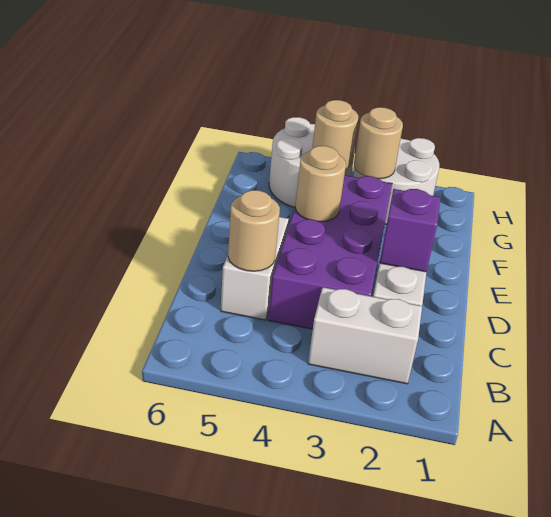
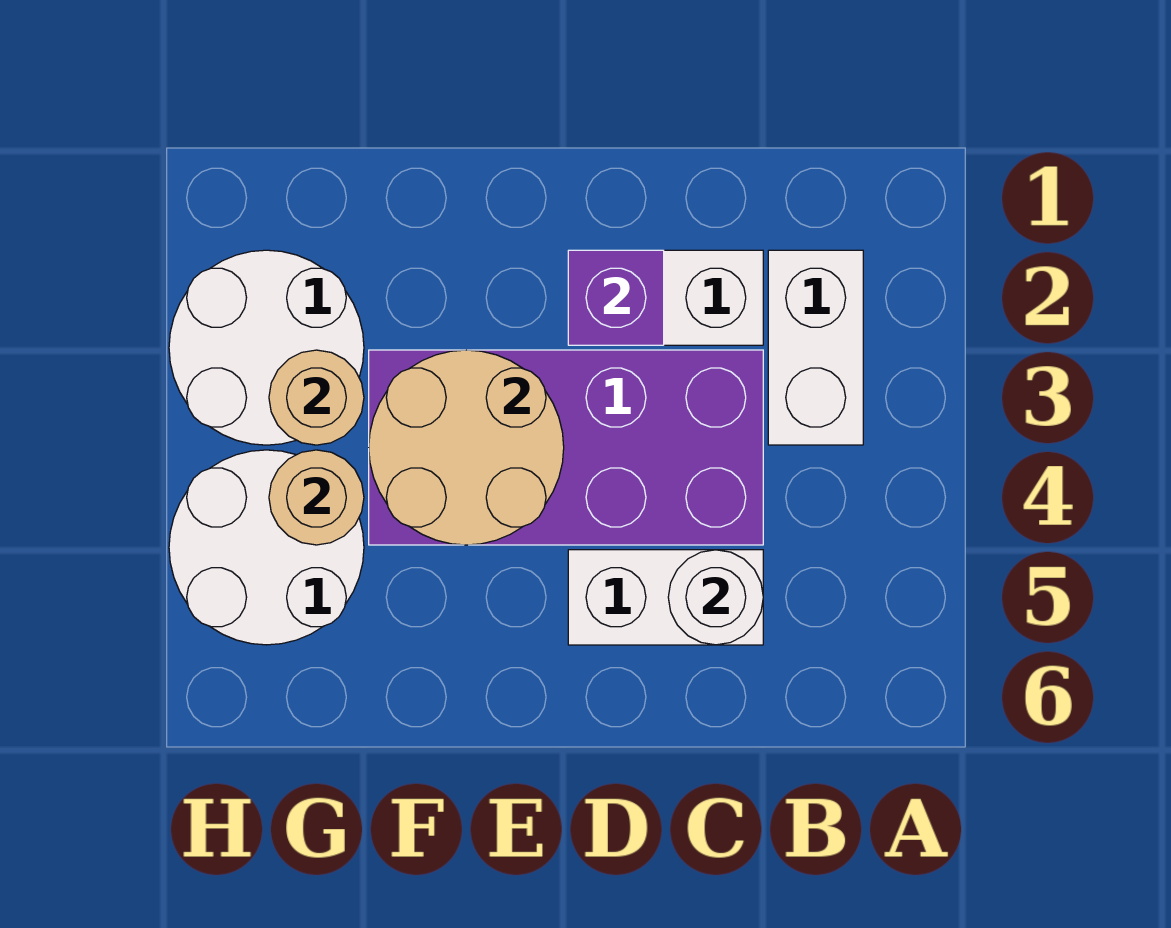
tan round brick C5 level 2 -> white round brick C5 level 2
tan round brick E4 level 2 -> tan round brick E3:F4 level 2

